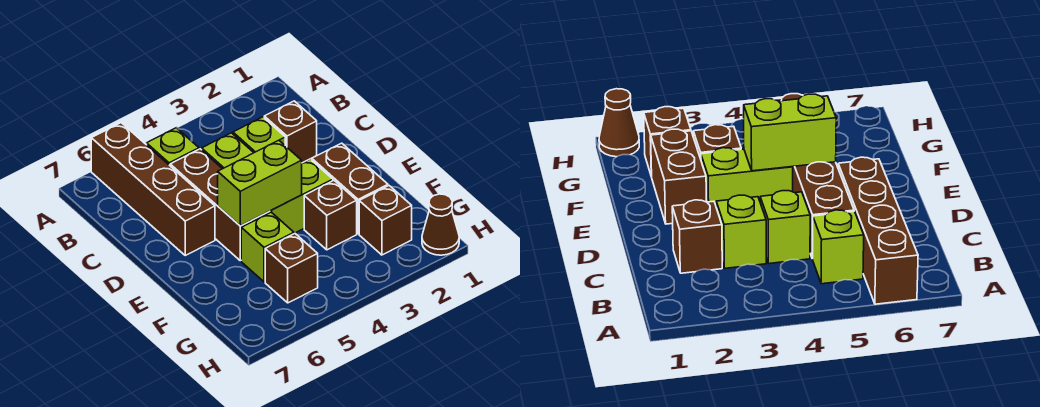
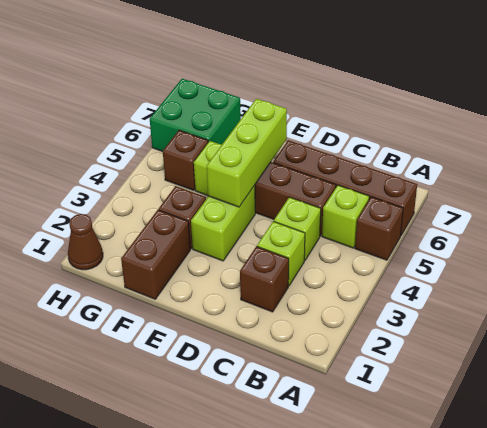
brown brick E2:F2 level 1 -> brown brick F1:F2 level 1
lime brick E4:E5 level 2 -> lime brick E4:E6 level 2
brown brick G2 level 1 -> brown brick A5 level 1
none -> green brick G6:H7 level 1

